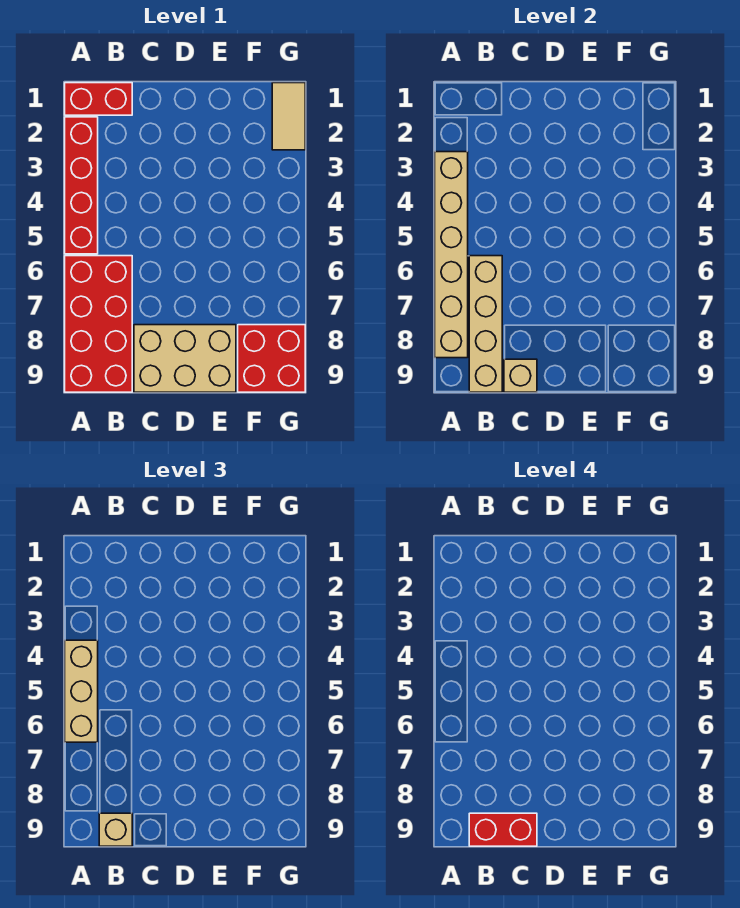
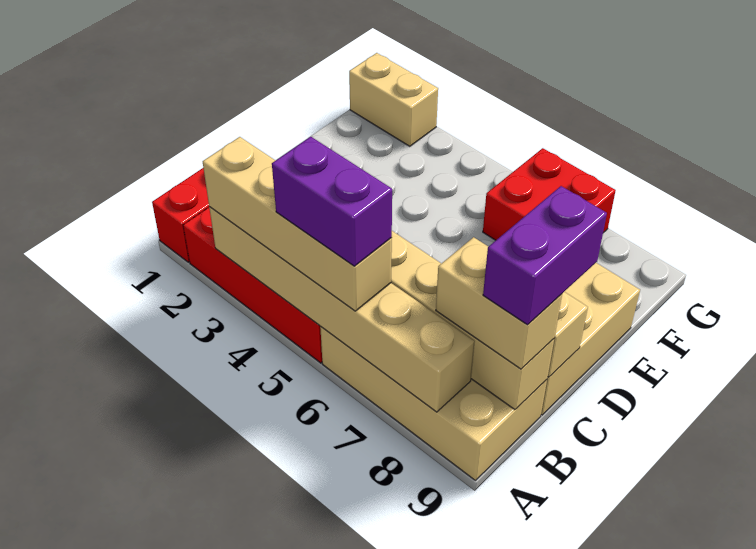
tan brick A4:A6 level 3 -> tan brick A3:A6 level 3
none -> purple brick A5:A6 level 4
red brick A6:B9 level 1 -> tan brick A6:B9 level 1
tan brick B9 level 3 -> tan brick B8:B9 level 3
red brick B9:C9 level 4 -> purple brick B9:C9 level 4
red brick F8:G9 level 1 -> red brick F6:G7 level 1
tan tile G1:G2 level 1 -> tan brick G1:G2 level 1

